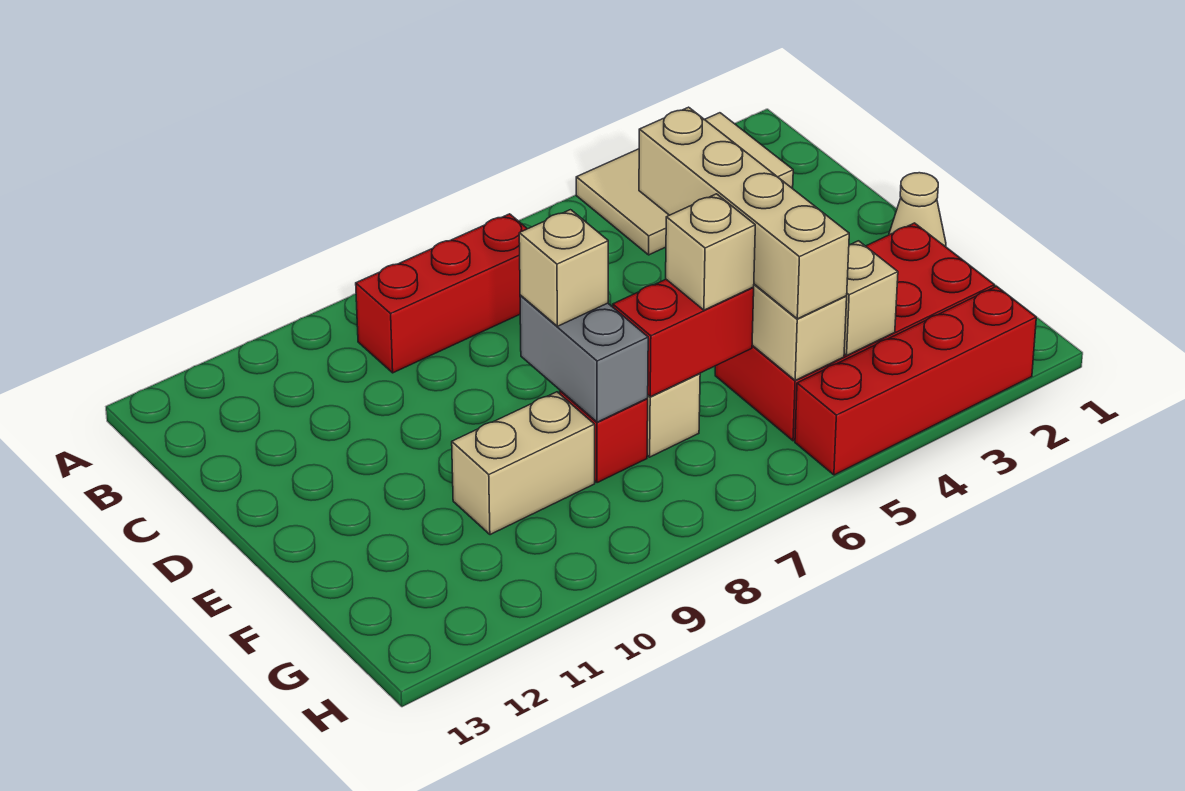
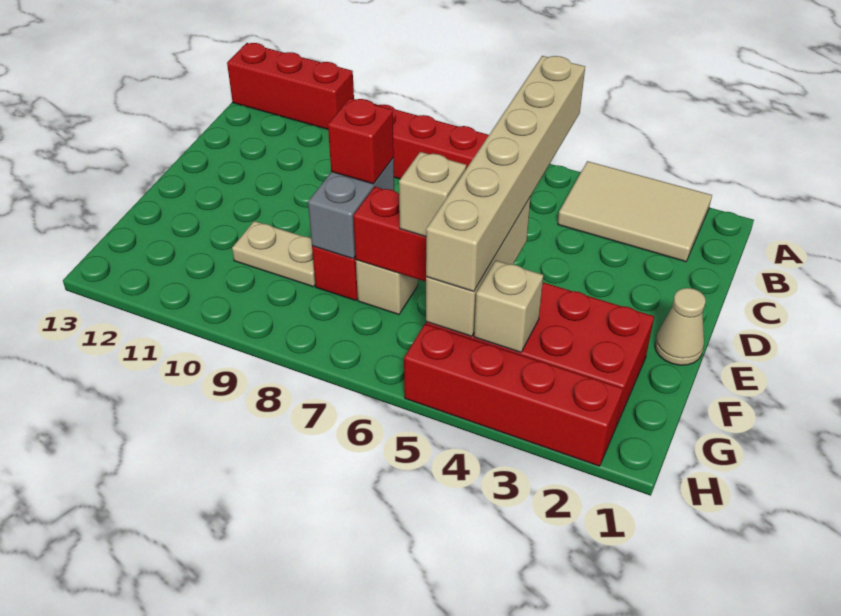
none -> red brick A11:A13 level 1
tan brick D5:G5 level 3 -> tan brick B5:G5 level 3
tan brick E8 level 3 -> red brick E8 level 3
tan brick F9:F10 level 1 -> tan plate F9:F10 level 1

